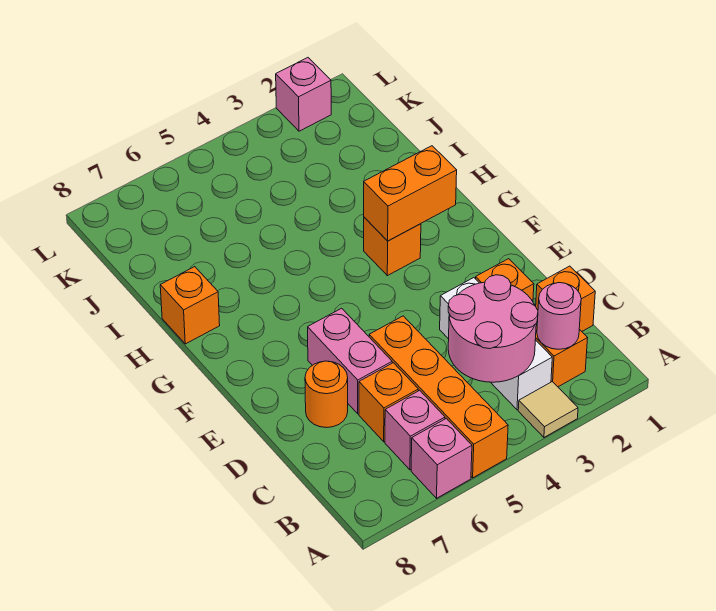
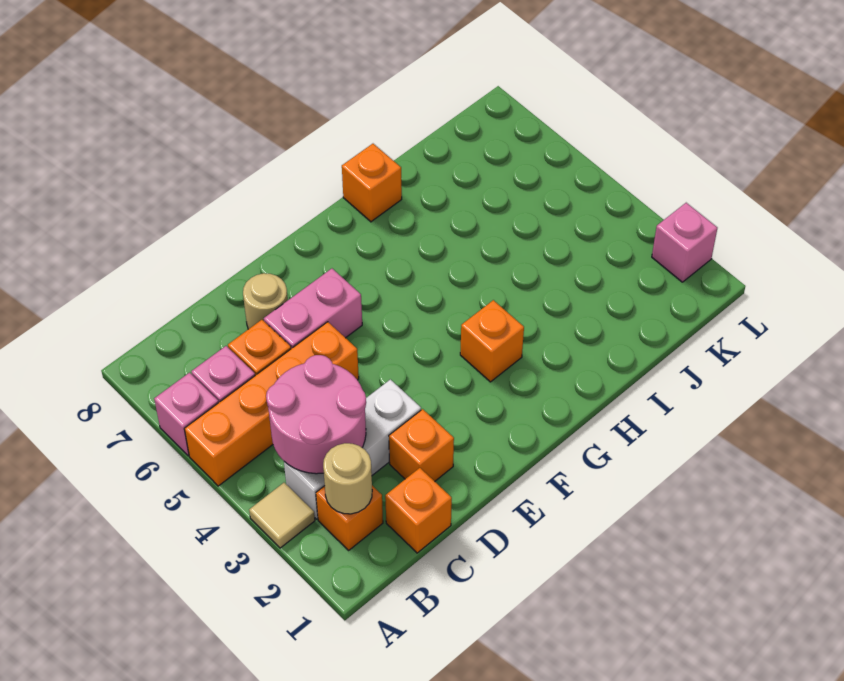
pink round brick B2 level 2 -> tan round brick B2 level 2
orange round brick D7 level 1 -> tan round brick D7 level 1
orange brick G2:G3 level 2 -> none

